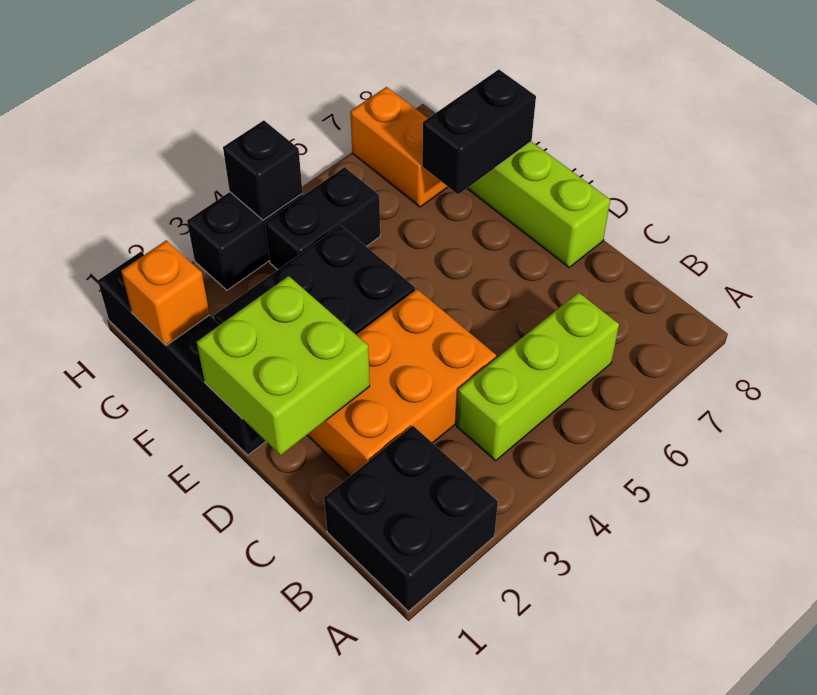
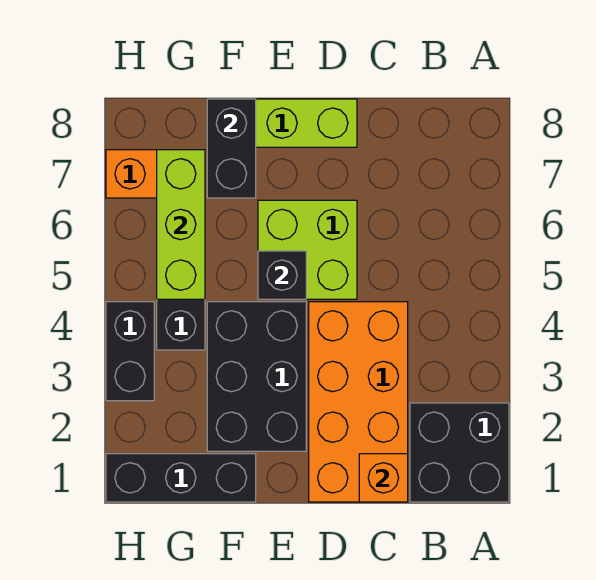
lime brick B4:B6 level 1 -> lime brick G5:G7 level 2
orange brick C2:D4 level 1 -> orange brick C1:D4 level 1
lime brick D1:E2 level 2 -> lime brick D5:E6 level 1
black brick E1:H1 level 1 -> black brick F1:H1 level 1
orange brick G1 level 2 -> orange brick C1 level 2
black brick H4 level 2 -> black brick E5 level 2

